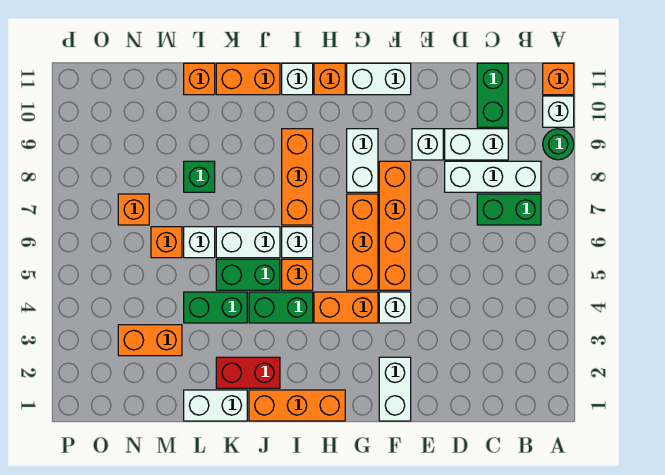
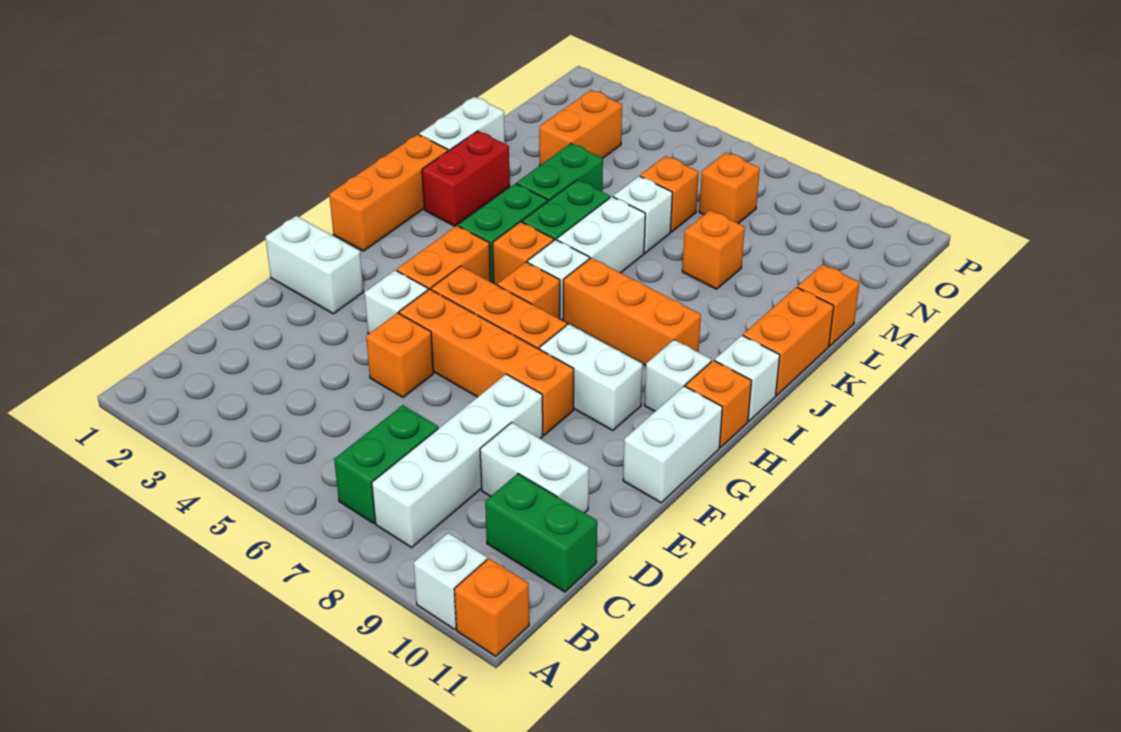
green round brick A9 level 1 -> none
white brick B8:D8 level 1 -> white brick B8:E8 level 1
white brick C9:D9 level 1 -> white brick D9:D10 level 1
none -> orange brick E5 level 1
white brick E9 level 1 -> white brick H10 level 1
none -> orange brick H6 level 1
green brick L8 level 1 -> orange brick L8 level 1

